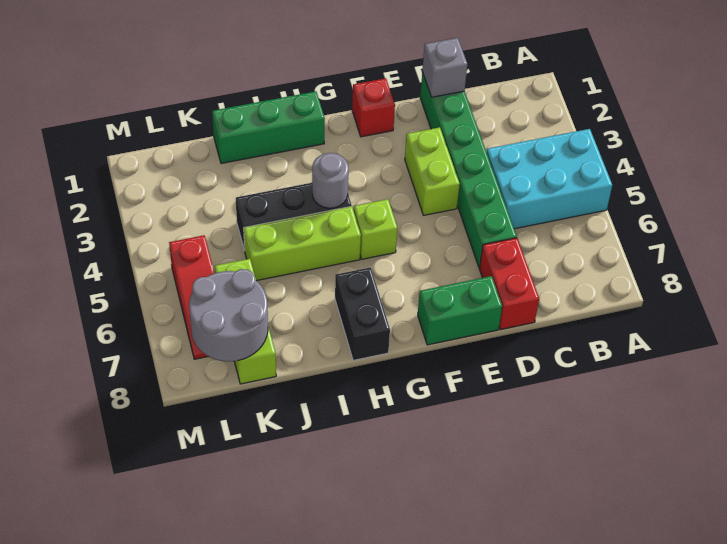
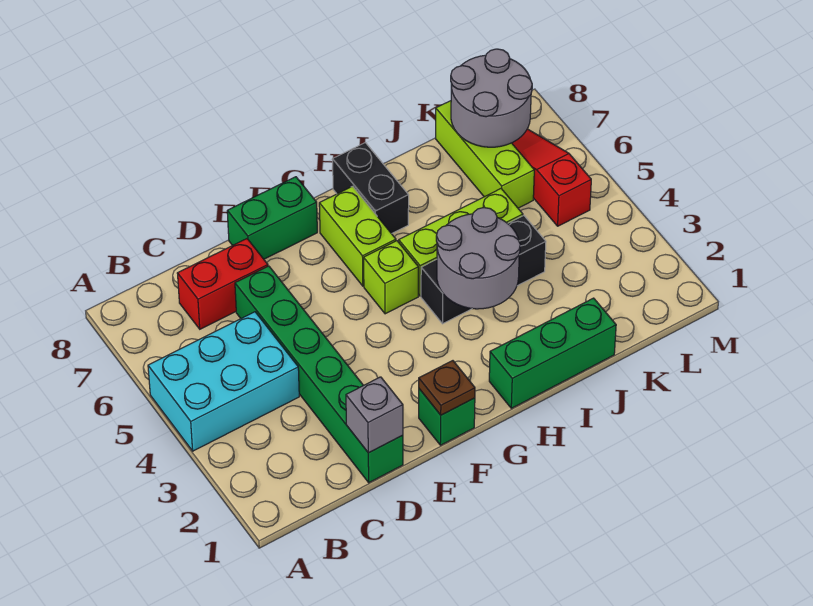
red brick D7:D8 level 1 -> red brick C7:D7 level 1
lime brick E3:E4 level 1 -> lime brick G6:G7 level 1
red brick F1 level 1 -> green brick F1 level 1
none -> brown plate F1 level 2
grey round brick H4 level 2 -> grey round brick H3:I4 level 2

